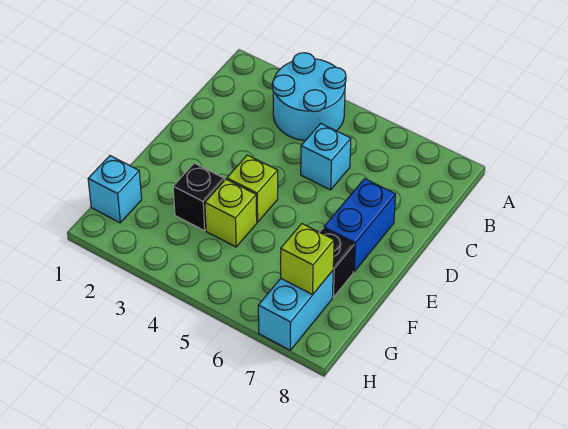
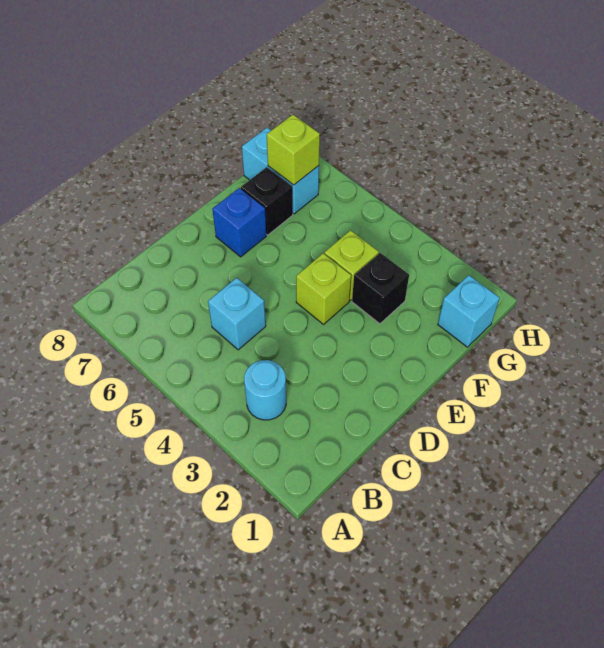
cyan round brick A3:B4 level 1 -> cyan round brick B3 level 1
blue brick D7:E7 level 1 -> blue brick E7 level 1
cyan brick G7:H7 level 1 -> cyan brick G7:G8 level 1

